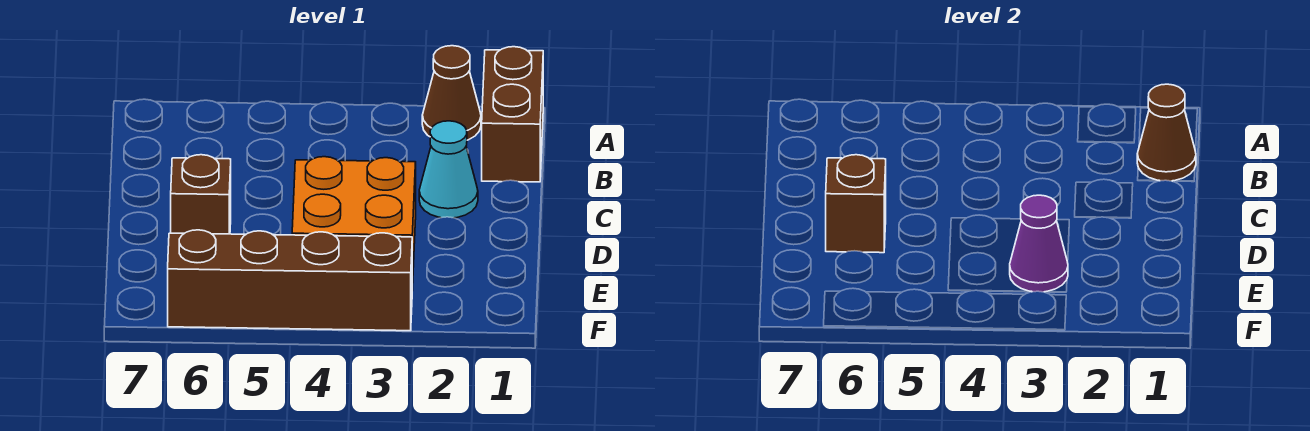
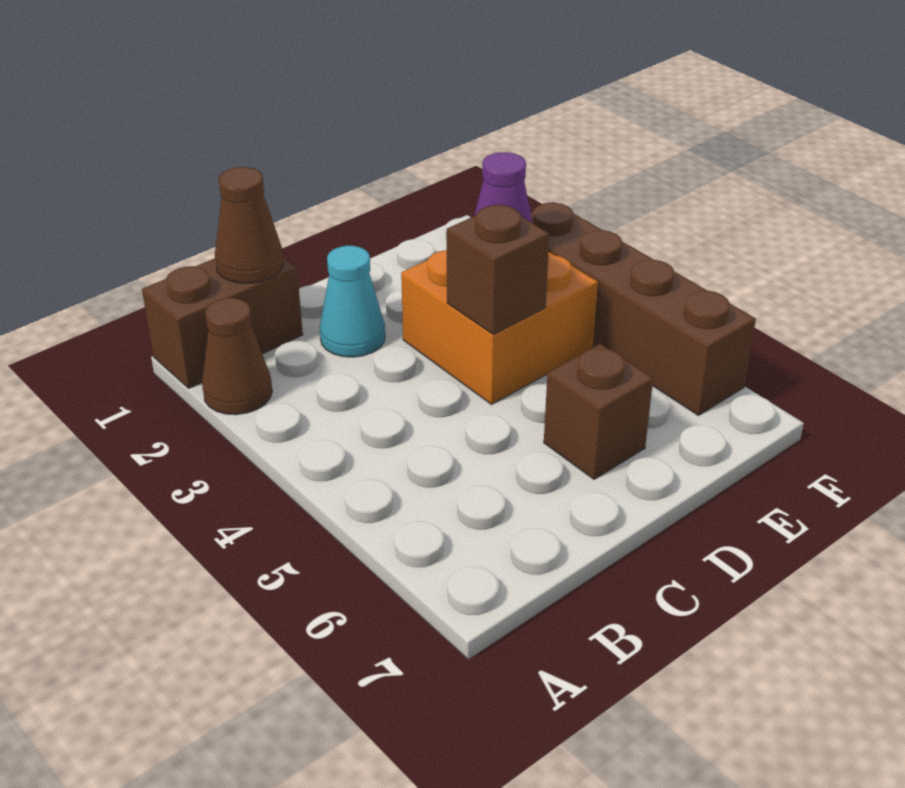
brown brick D6 level 2 -> brown brick D4 level 2

